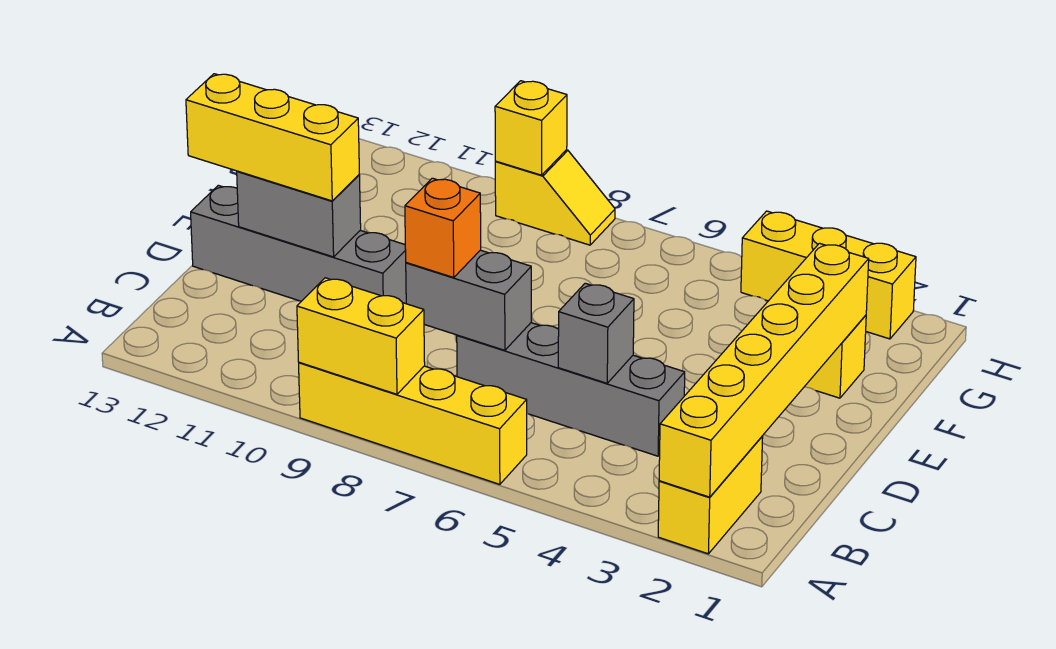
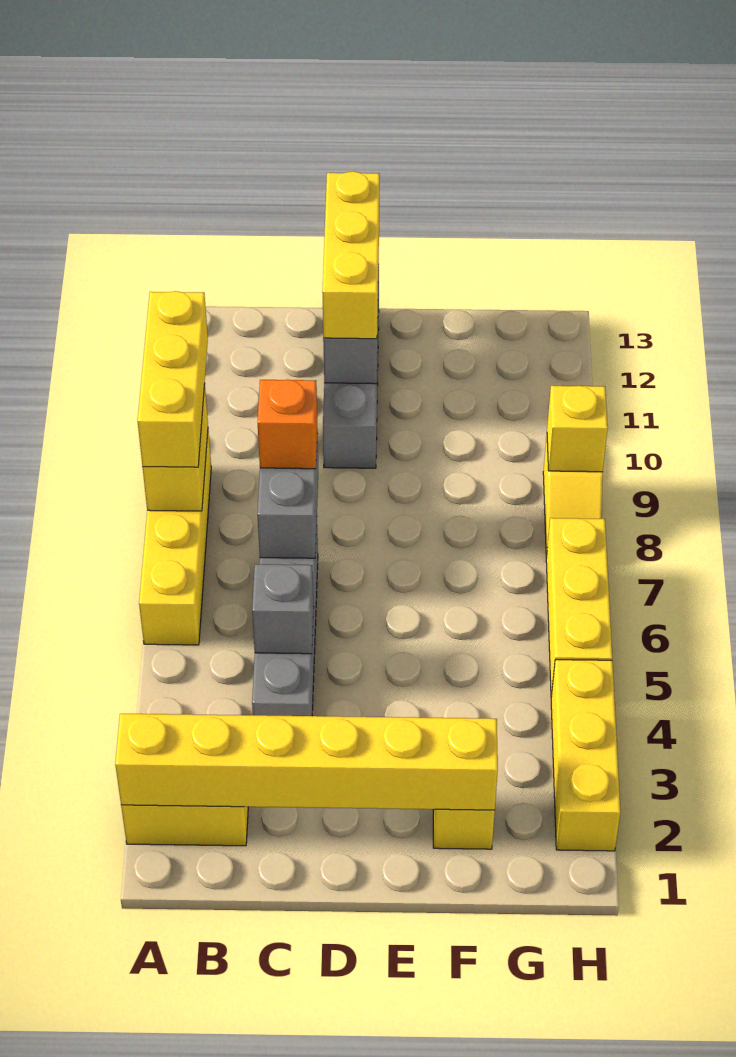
none -> yellow brick A8:A10 level 3
none -> yellow brick H5:H7 level 1

